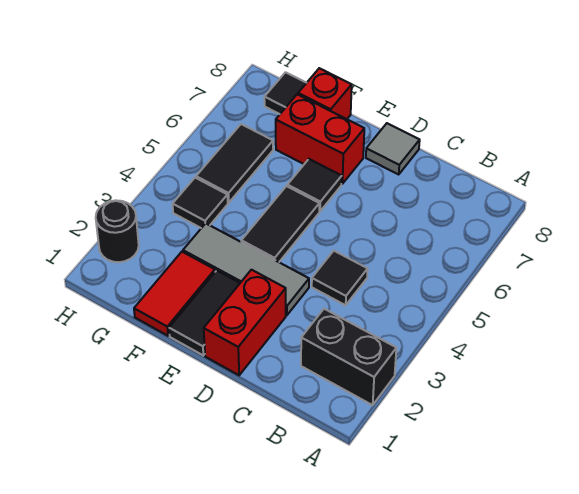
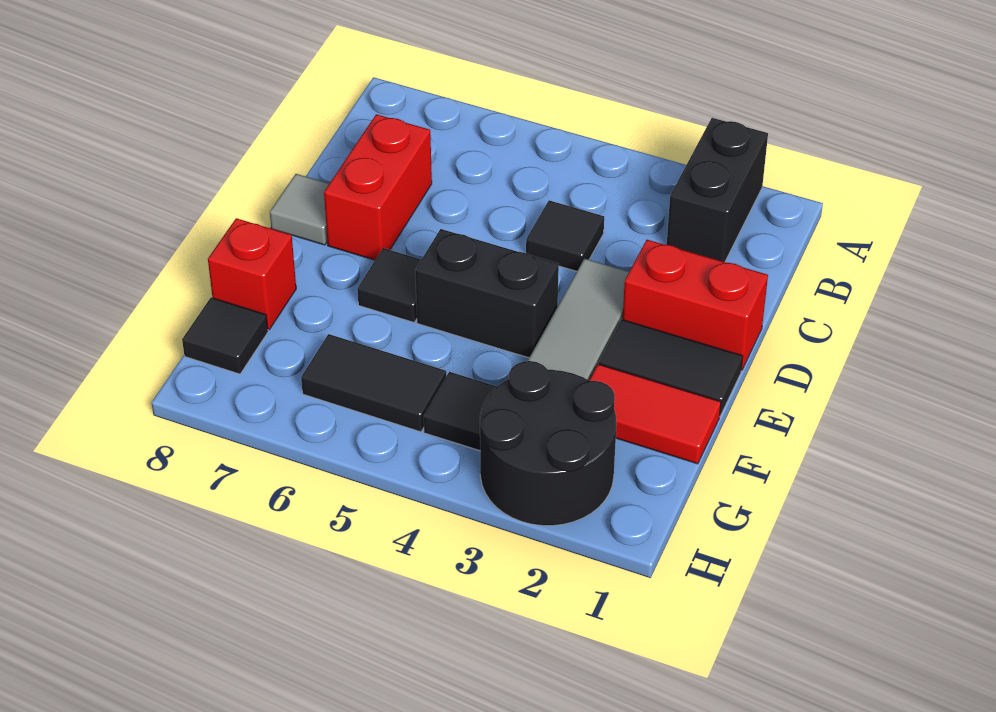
black tile E4:E5 level 1 -> black brick E4:E5 level 1
red brick E7:F7 level 1 -> red brick C7:D7 level 1
black round brick H2 level 1 -> black round brick G2:H3 level 1

